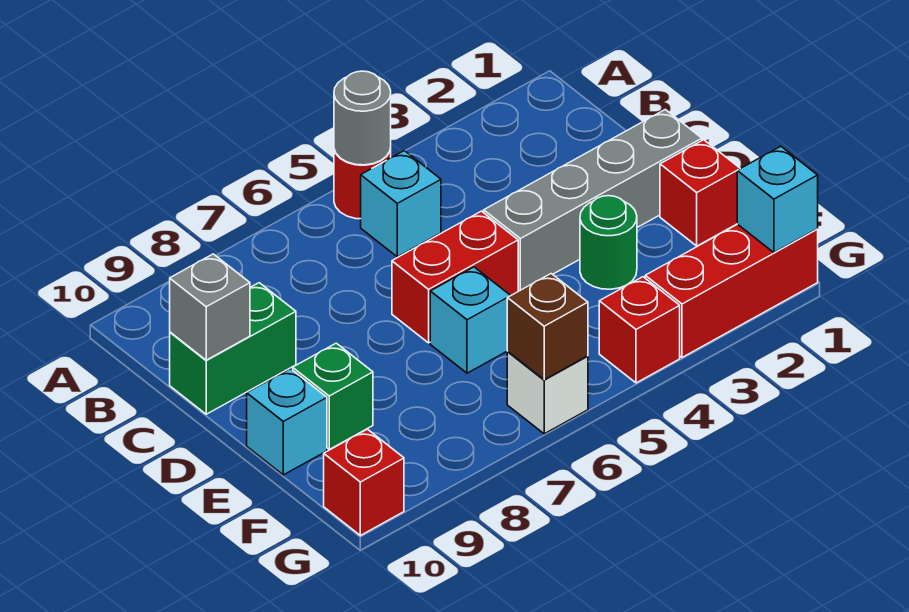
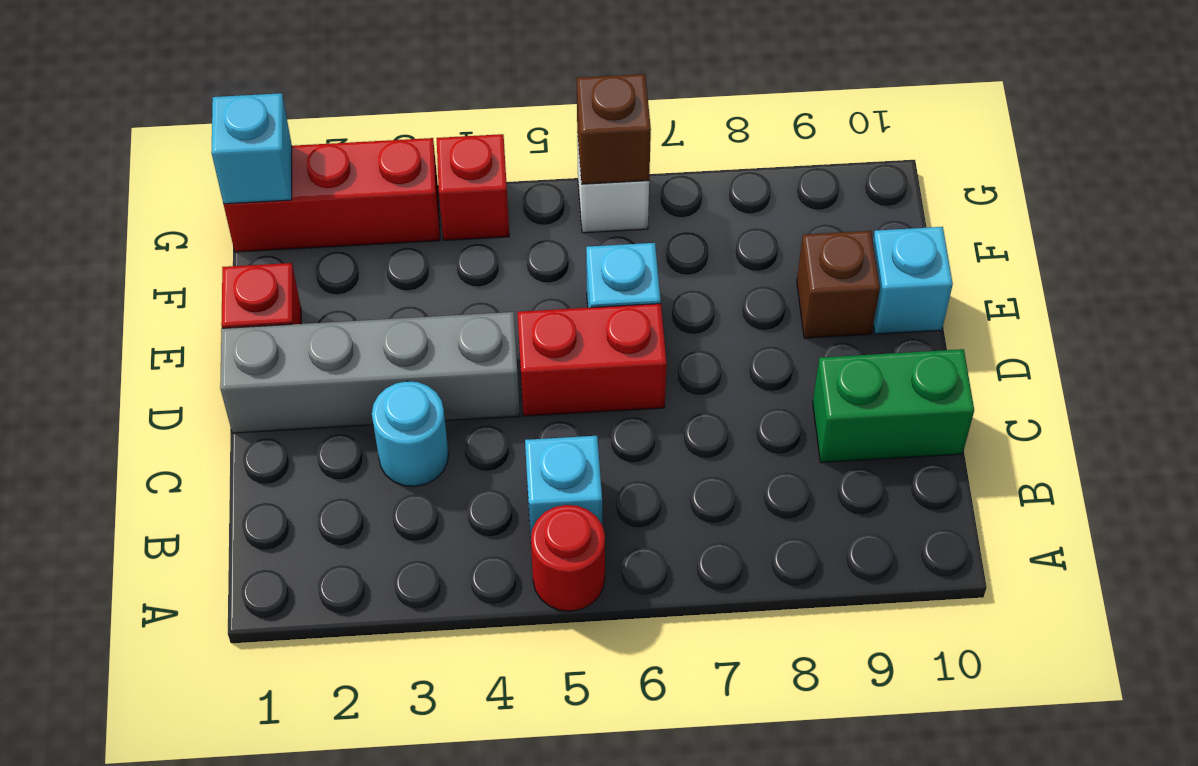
grey round brick A5 level 2 -> none
none -> cyan round brick C3 level 1
grey brick C10 level 2 -> none
green round brick E3 level 1 -> none
green brick E9 level 1 -> brown brick E9 level 1
red brick G10 level 1 -> none

